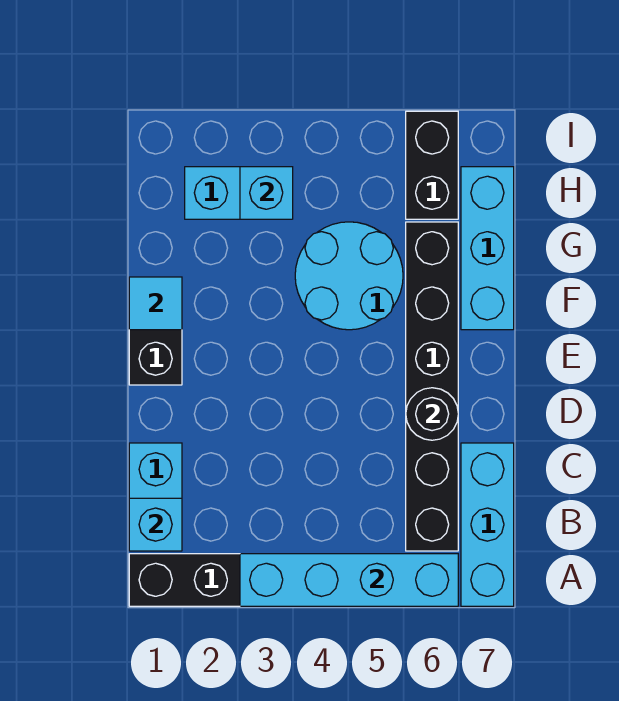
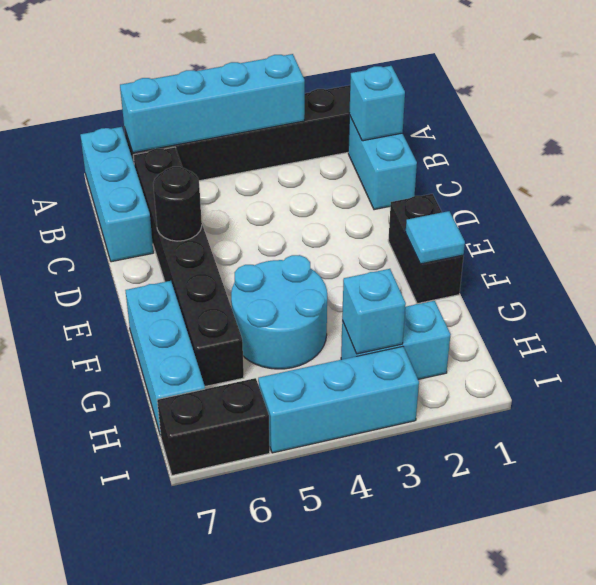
black brick H6:I6 level 1 -> black brick I6:I7 level 1
none -> cyan brick I3:I5 level 1

